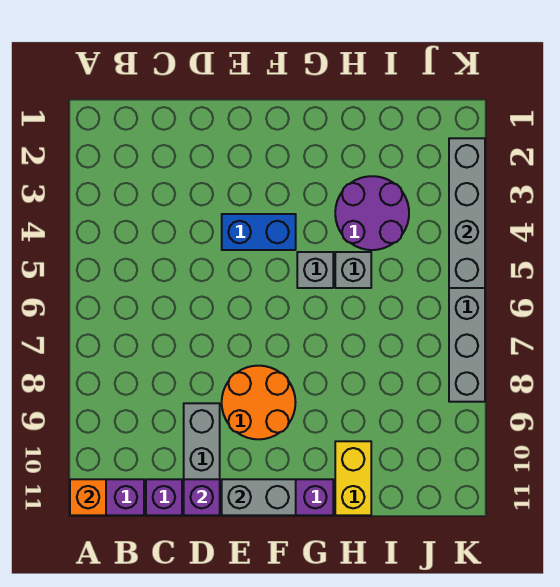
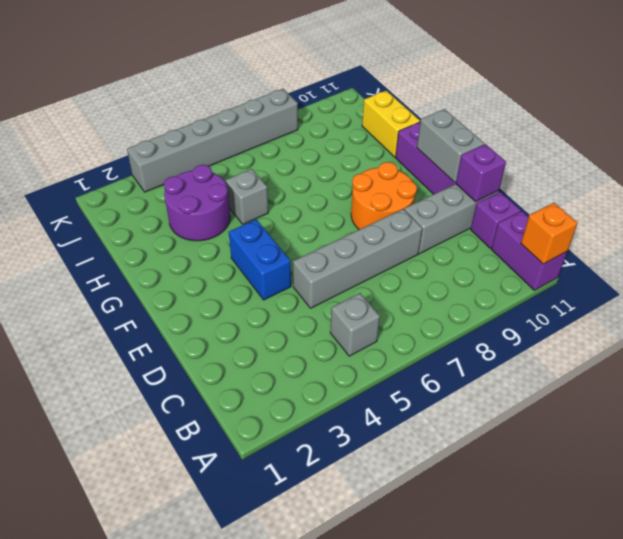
grey brick G5 level 1 -> grey brick B5 level 1
yellow brick H10:H11 level 1 -> yellow brick H11:I11 level 1
grey brick K2:K5 level 2 -> grey brick D5:D8 level 1

